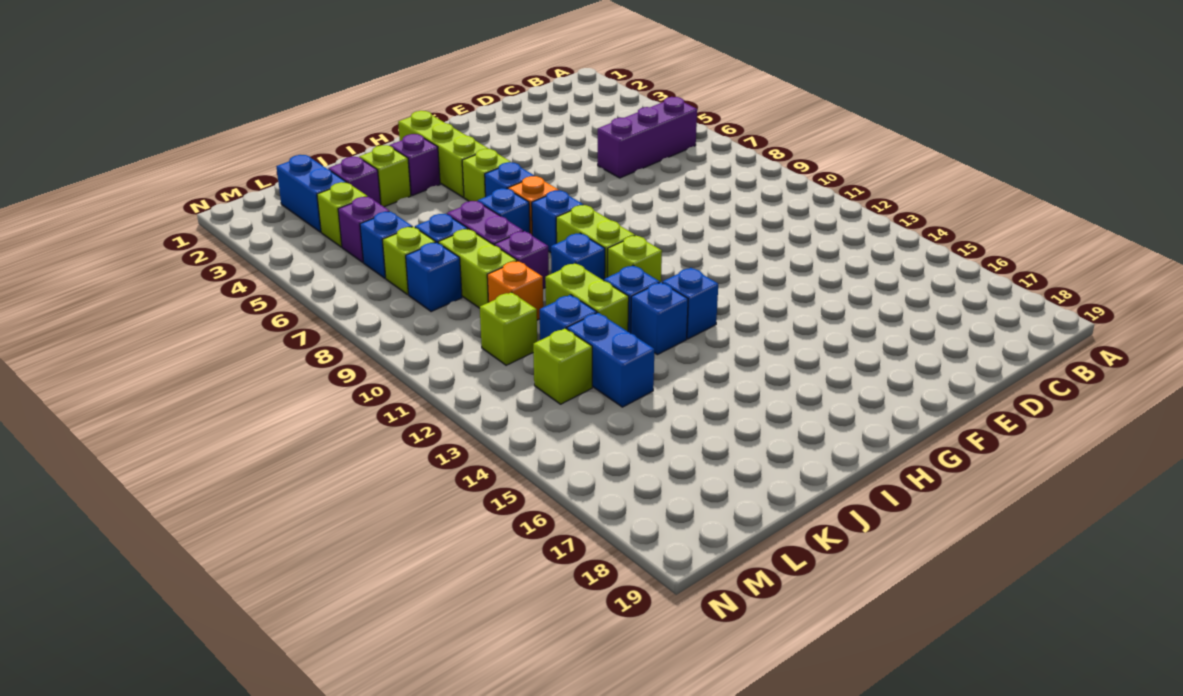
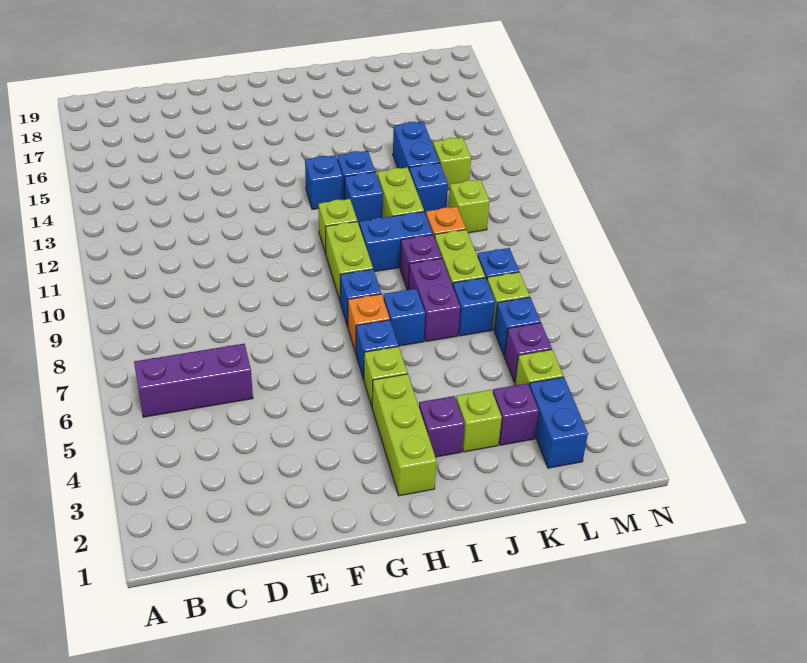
blue brick I10 level 1 -> blue brick I10:J10 level 1

